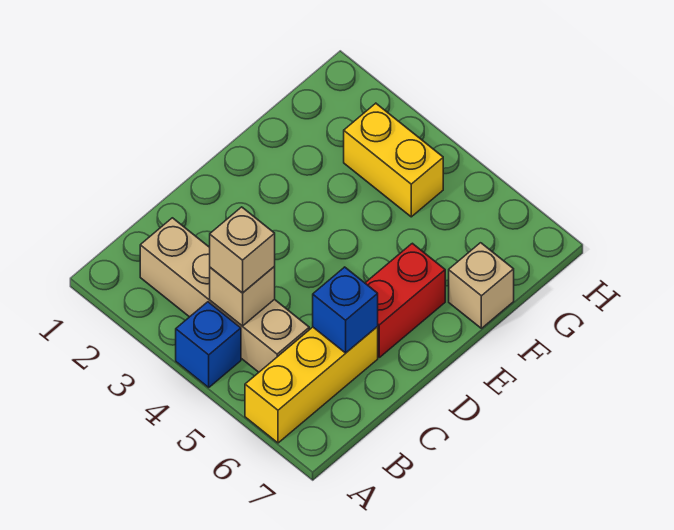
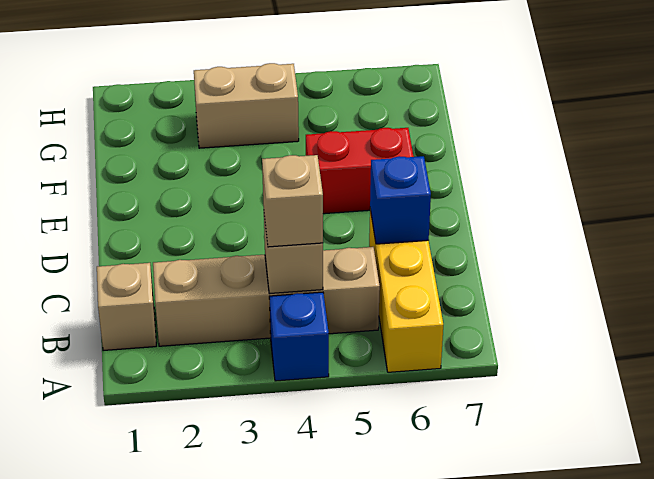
red brick D6:E6 level 1 -> red brick E5:E6 level 1
tan brick F7 level 1 -> tan brick B1 level 1
yellow brick G3:G4 level 1 -> tan brick G3:G4 level 1

